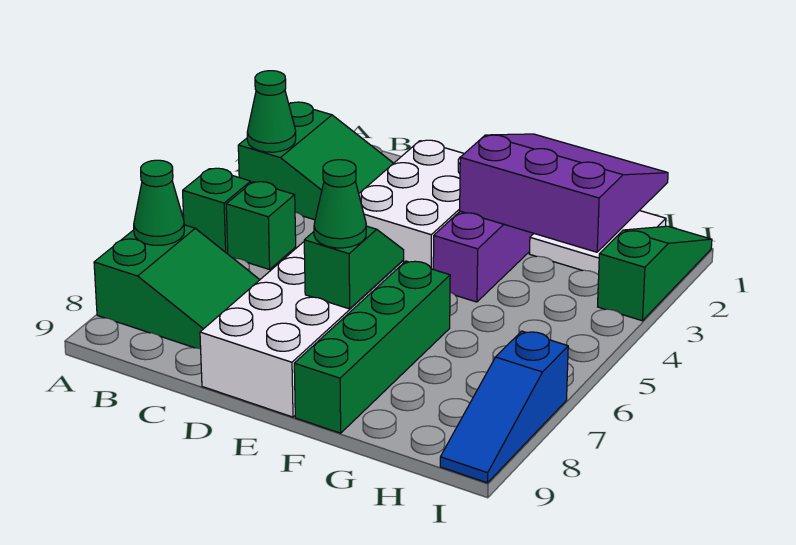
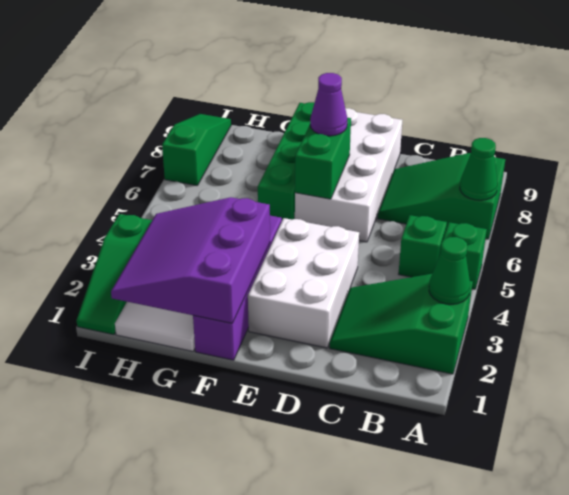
green slope E6:E7 level 2 top 7 -> green brick E6:E7 level 2
green cone E7 level 3 -> purple cone E7 level 3
purple slope F1:H3 level 2 top 3 -> purple slope F1:H3 level 2 top F
blue slope I7:I9 level 1 top 7 -> green slope I7:I9 level 1 top 7

